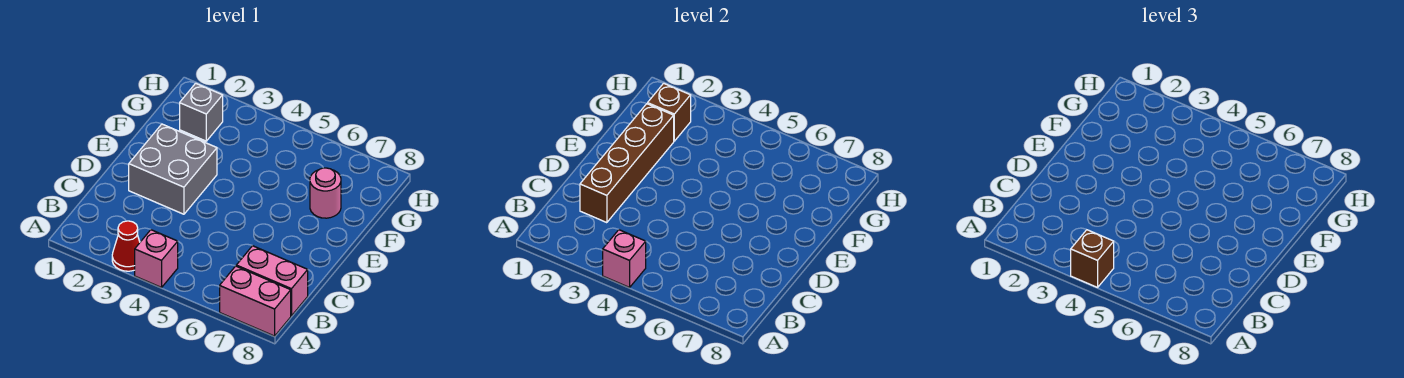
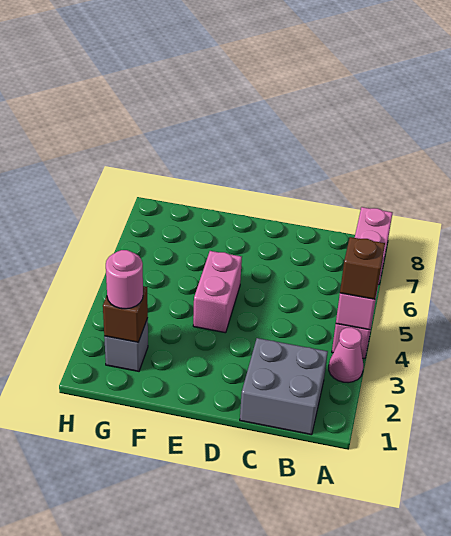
red cone A3 level 1 -> pink cone A3 level 1
pink brick B7:B8 level 1 -> pink brick E4:E5 level 1
brown brick C2:F2 level 2 -> none
grey brick D2:E3 level 1 -> grey brick B1:C2 level 1
pink round brick F7 level 1 -> pink round brick G2 level 3

